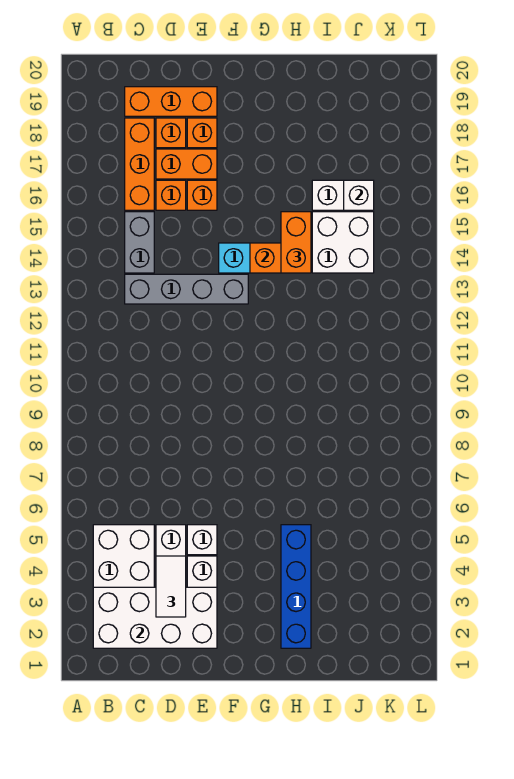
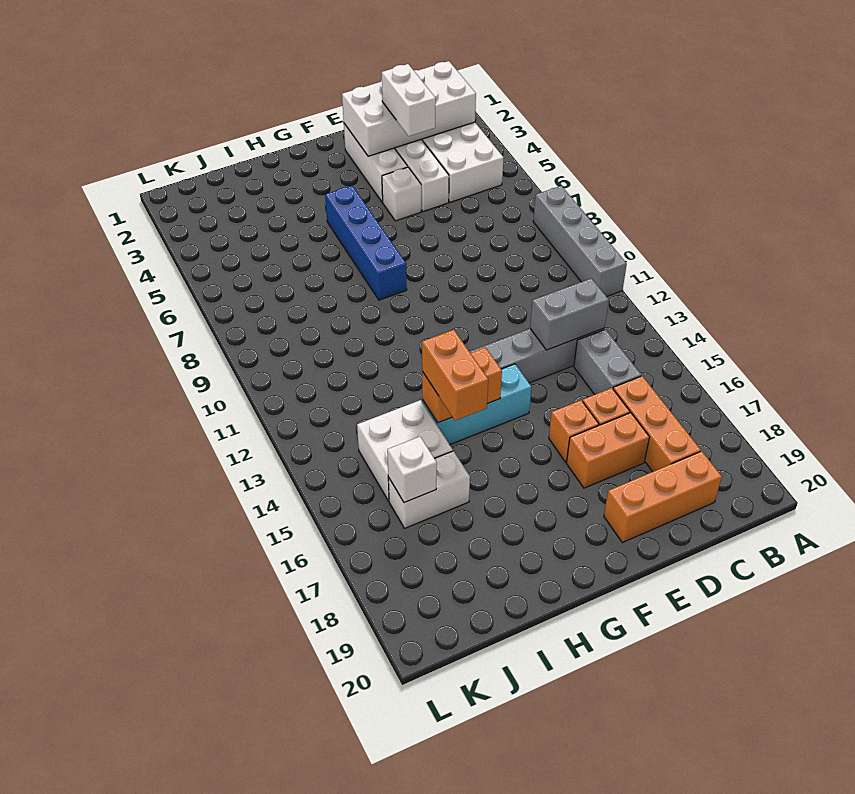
none -> grey brick A8:A11 level 1
none -> grey brick C13:D13 level 2
white tile D3:D4 level 3 -> white brick D3:D4 level 3
orange brick D18 level 1 -> none
orange brick E18 level 1 -> none
blue brick H2:H5 level 1 -> blue brick G5:G8 level 1

